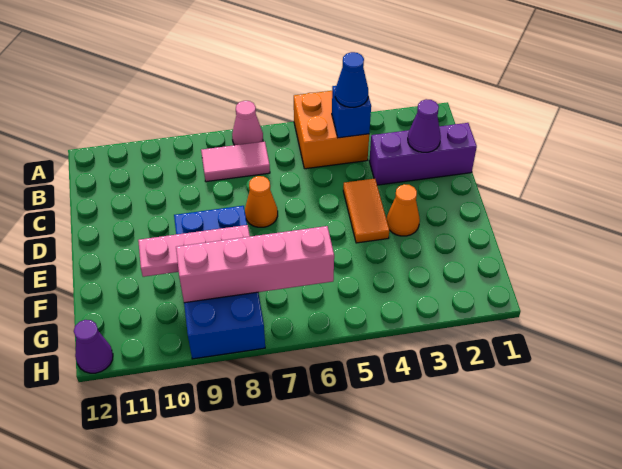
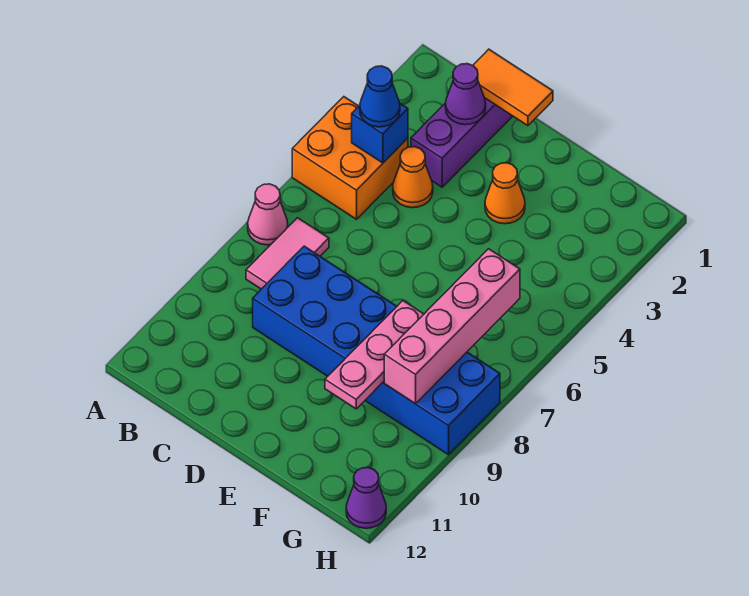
orange tile D4:E4 level 1 -> orange tile C1:D1 level 2
orange cone D7 level 1 -> orange cone C4 level 1
blue brick E8:H9 level 1 -> blue brick C8:H9 level 1

